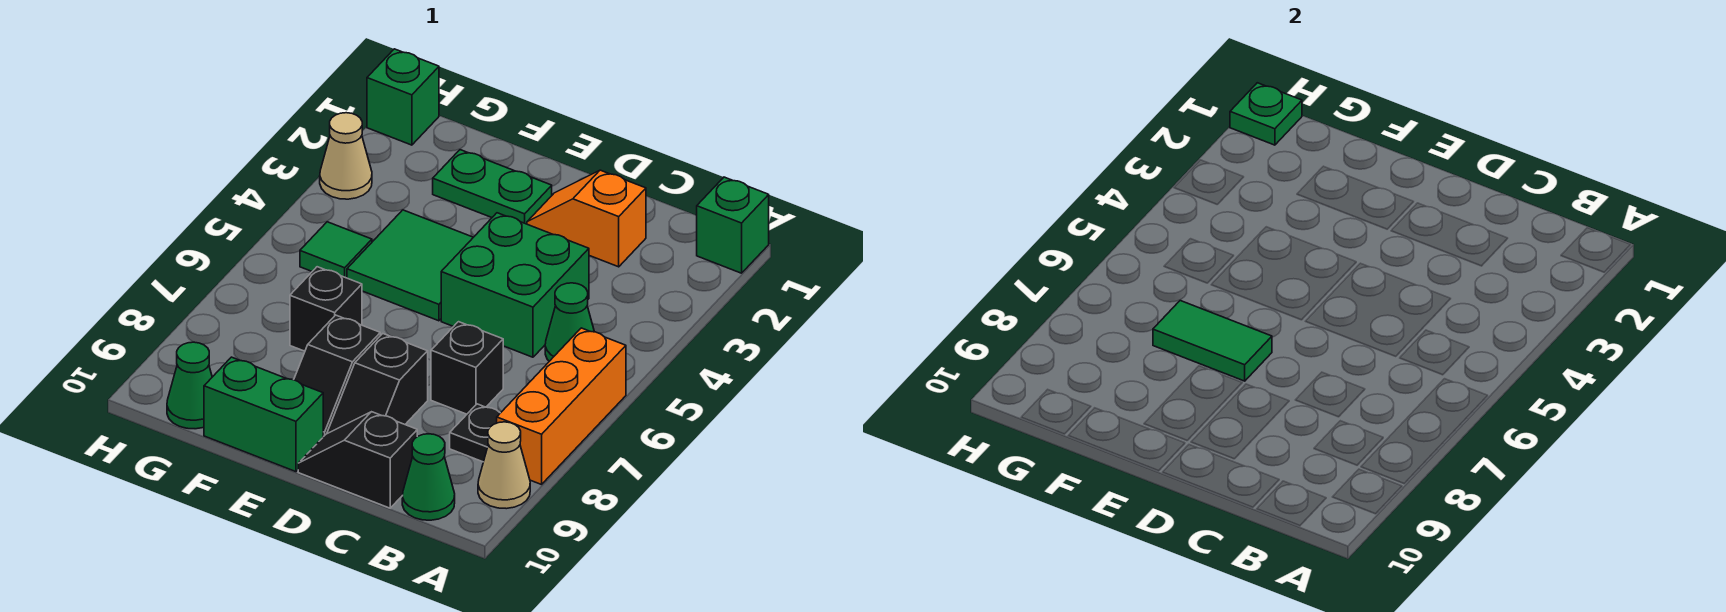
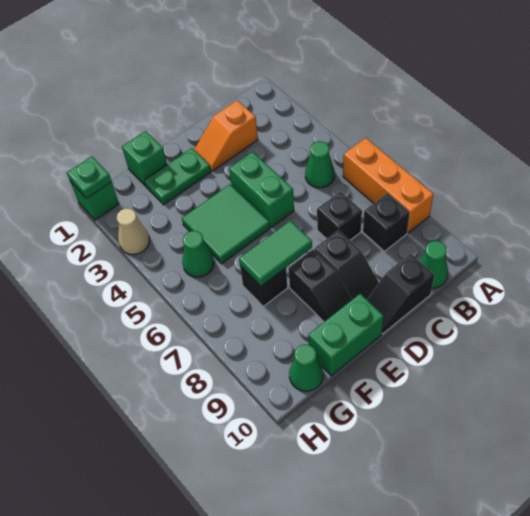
green brick A1 level 1 -> green brick F1 level 1
tan cone A9 level 1 -> none
black plate B8 level 1 -> black brick B8 level 1
green brick C4:D5 level 1 -> green brick D4:D5 level 1
green tile G5 level 1 -> green cone G5 level 1

